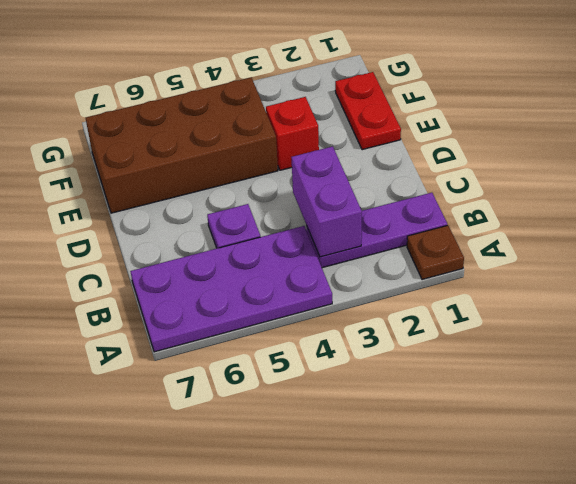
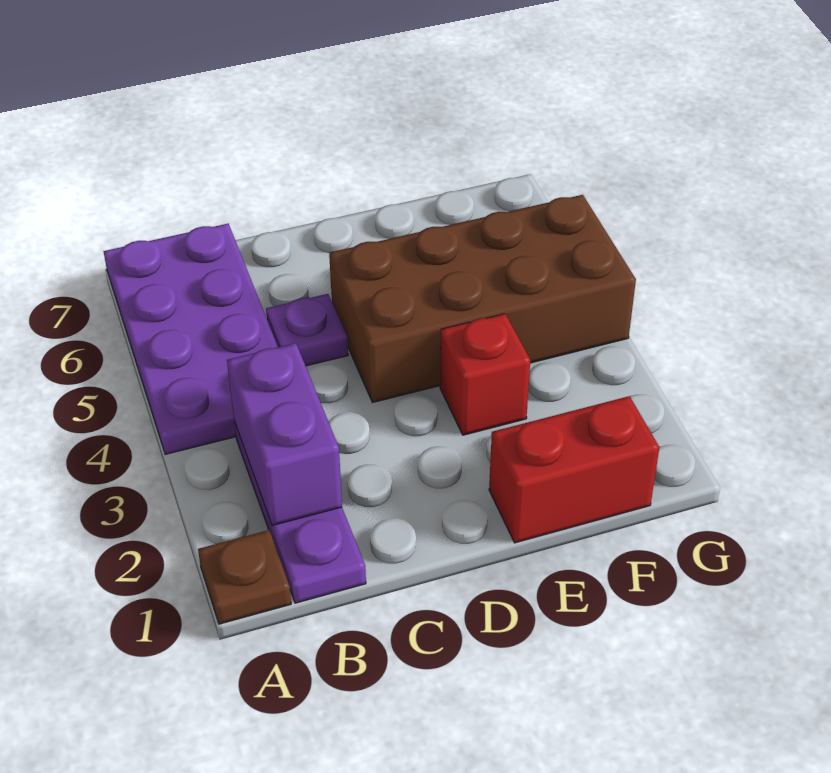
purple brick B3:C3 level 2 -> purple brick B2:B3 level 2
red plate E1:F1 level 1 -> red brick E1:F1 level 1
brown brick E4:F7 level 1 -> brown brick D4:G5 level 1

